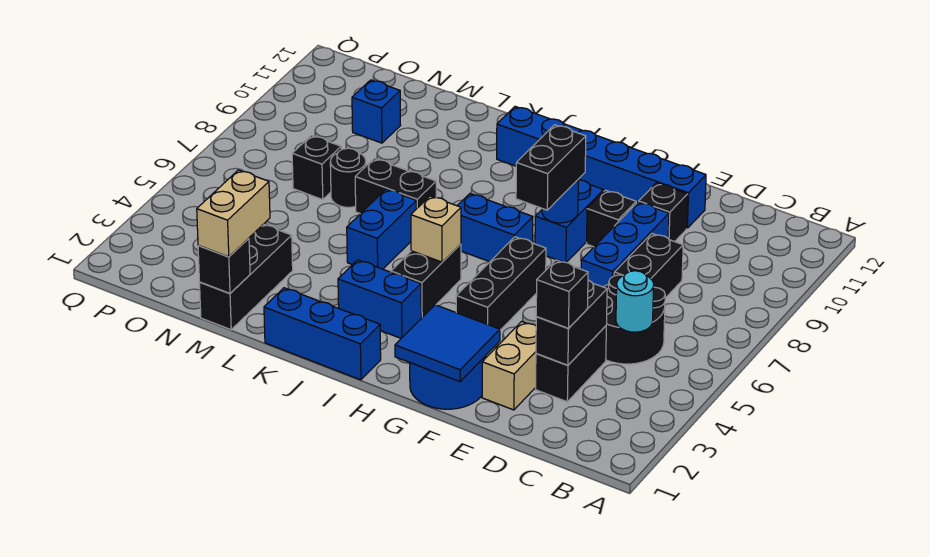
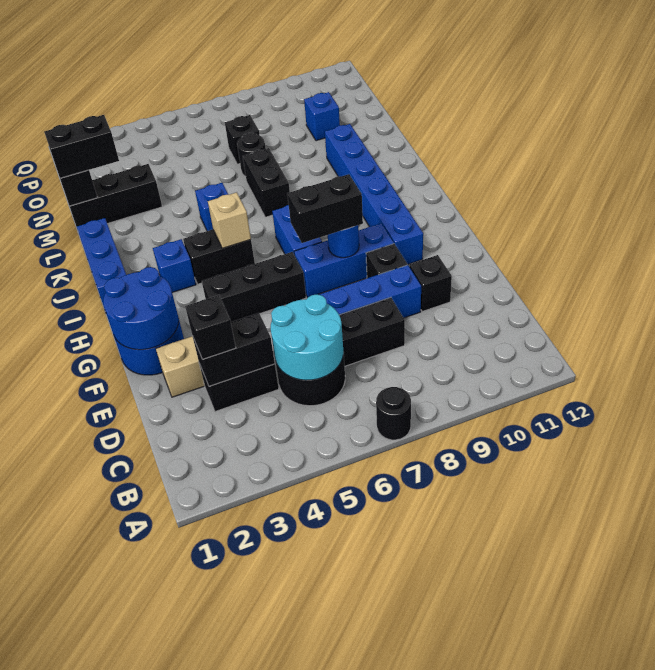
none -> black round brick A7 level 1
cyan round brick C5 level 2 -> cyan round brick C5:D6 level 2
blue brick E11:J11 level 1 -> blue brick G10:L10 level 1
blue tile F1:G2 level 2 -> blue round brick F1:G2 level 2
blue brick G8:G9 level 1 -> blue brick G7:G9 level 1
blue brick I3:J3 level 1 -> blue brick I3 level 1
blue brick K5:K6 level 1 -> blue brick K5 level 1
tan brick M1:M2 level 3 -> black brick M1:M2 level 3

